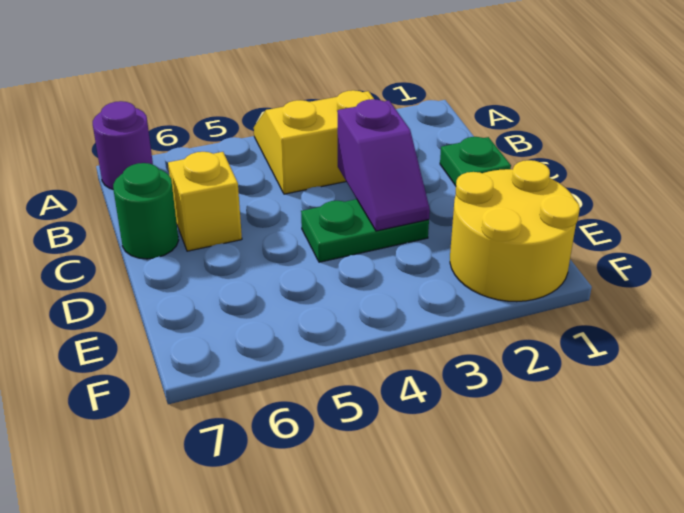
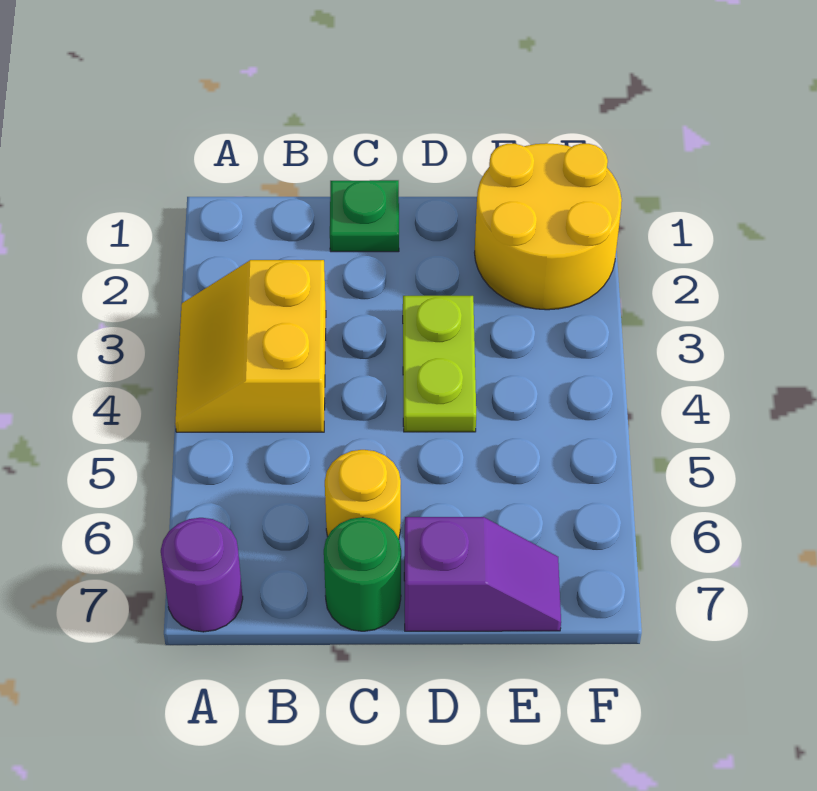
purple slope C3:D3 level 2 top C -> purple slope D7:E7 level 1 top D
yellow brick C6 level 1 -> yellow round brick C6 level 1
green plate D3:D4 level 1 -> lime plate D3:D4 level 1

